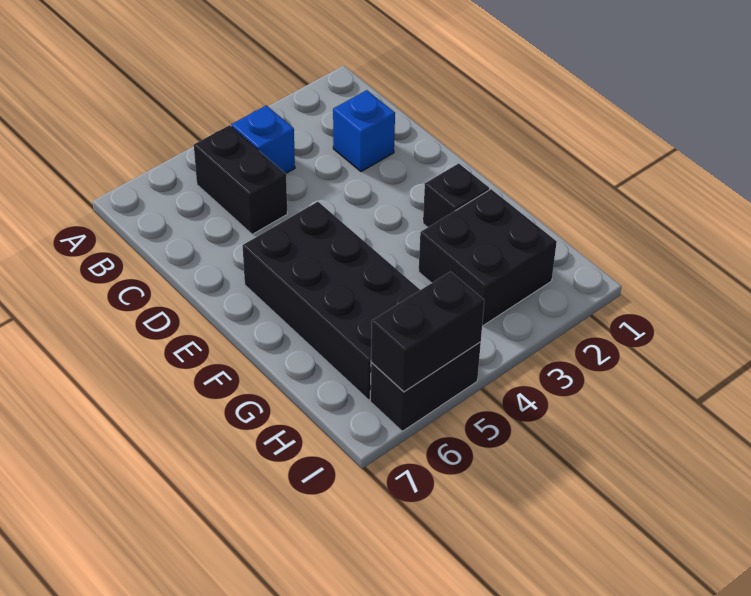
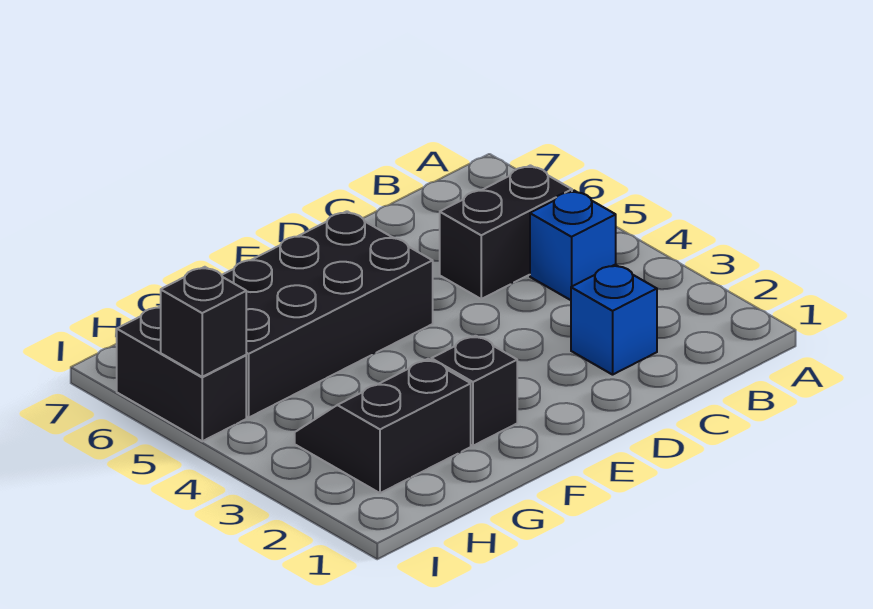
black brick G2:H3 level 1 -> black slope G2:H3 level 1 top 2
black brick I5:I6 level 2 -> black brick I5 level 2

